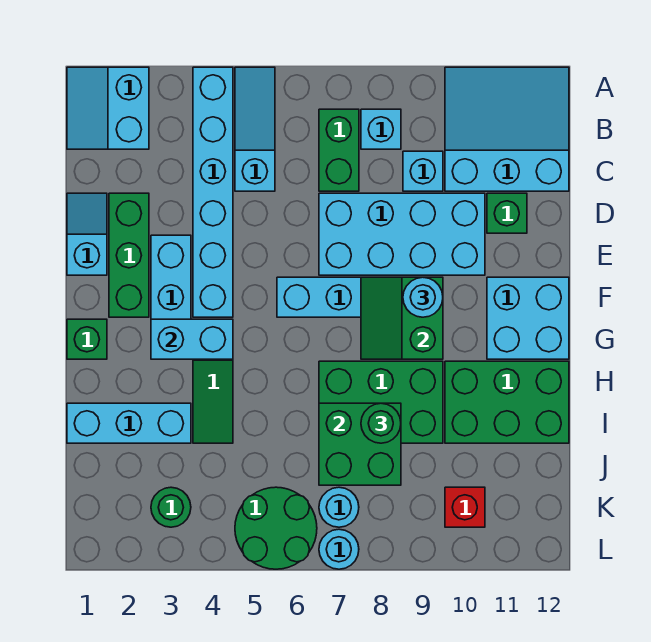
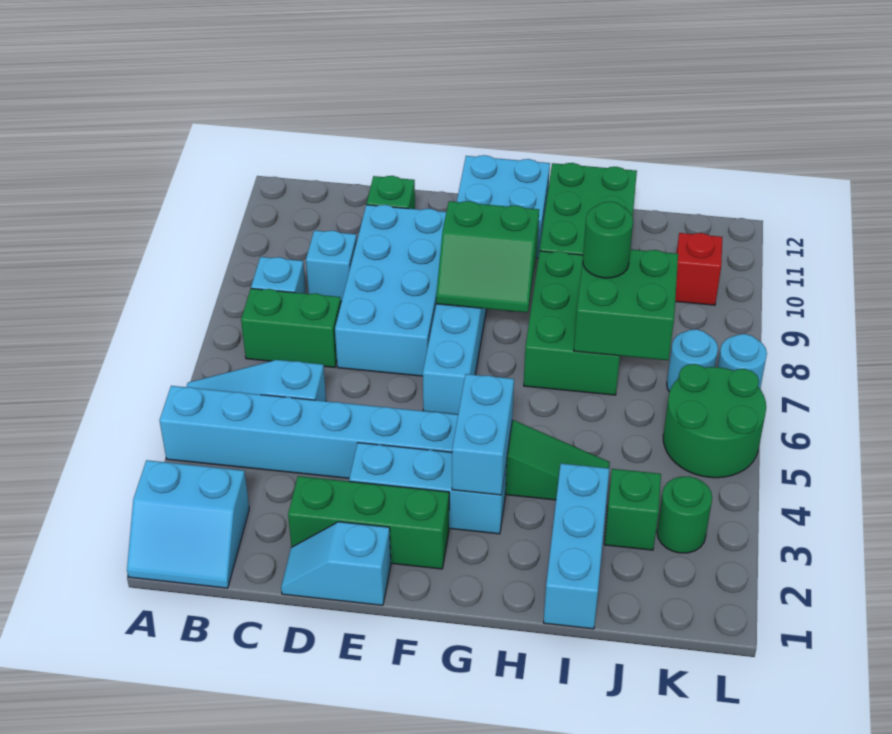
cyan slope A10:C12 level 1 top C -> none
cyan round brick F9 level 3 -> none
green brick G1 level 1 -> green brick J3 level 1

